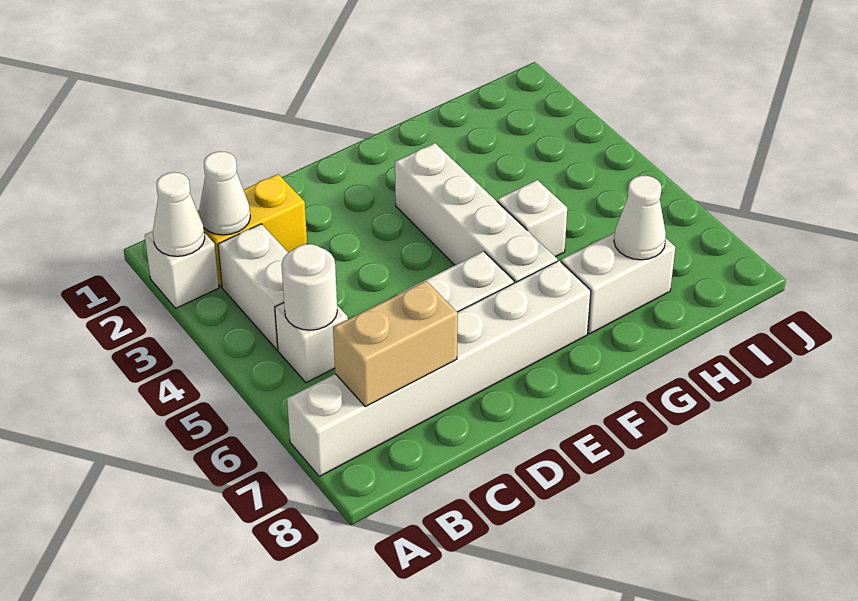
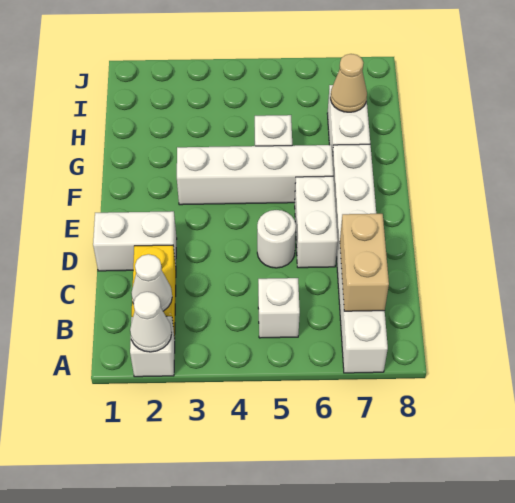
white brick B3:B4 level 1 -> white brick D1:D2 level 1
white round brick B5 level 2 -> white round brick D5 level 1
white cone H7 level 2 -> tan cone H7 level 2

